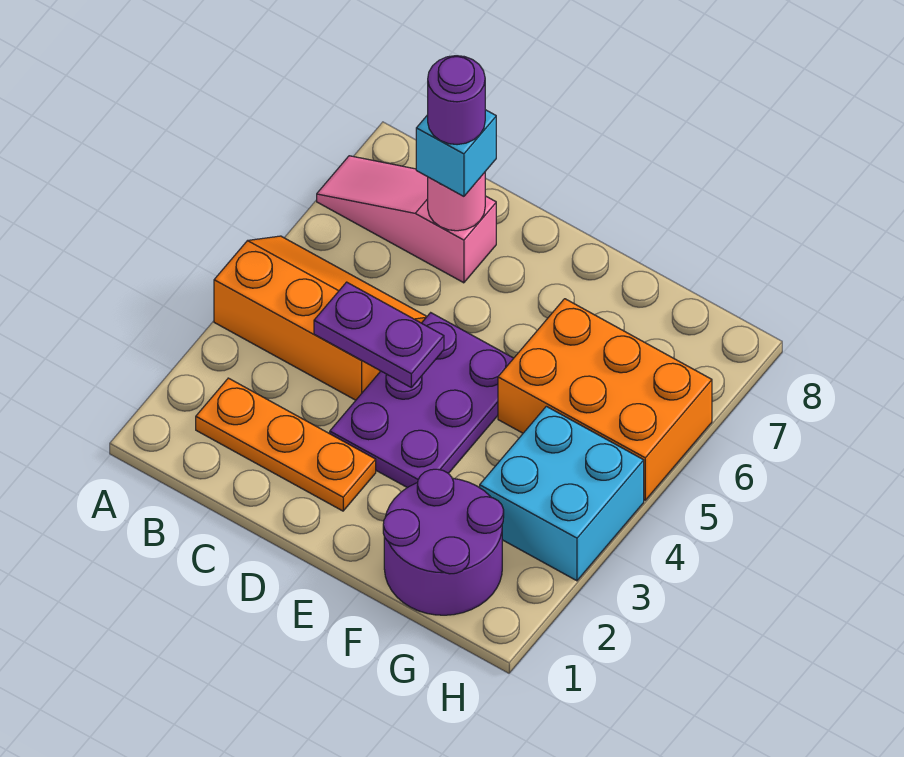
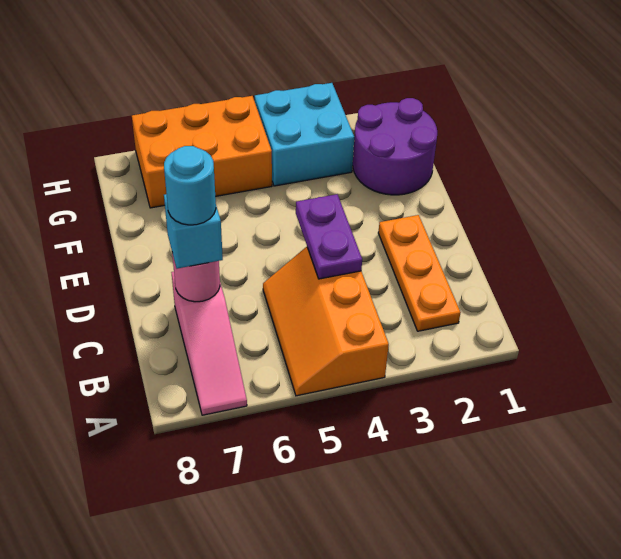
purple round brick C7 level 4 -> cyan round brick C7 level 4
purple plate D3:E5 level 1 -> none
orange brick F5:H6 level 1 -> orange brick G5:H7 level 1

